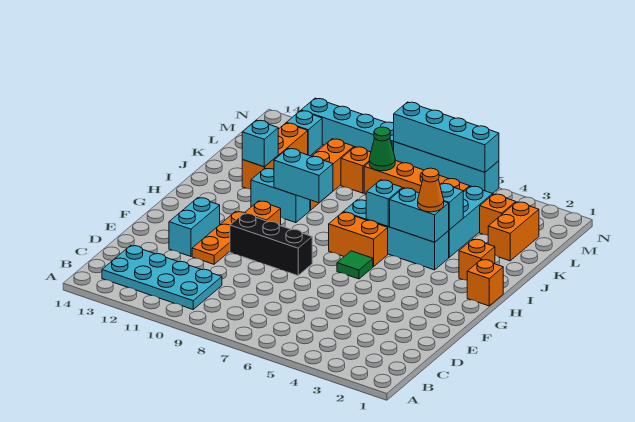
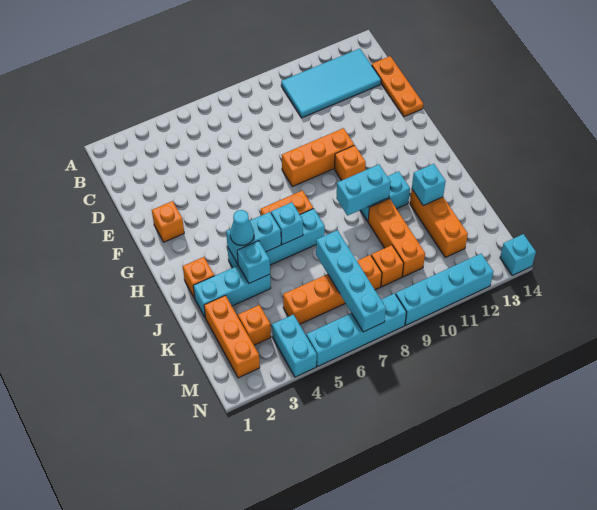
cyan plate B10:C13 level 1 -> cyan tile B10:C13 level 1
orange plate E11:G11 level 1 -> orange plate C14:E14 level 1
cyan brick E12:F12 level 1 -> cyan brick M4:N4 level 1
black brick F8:F10 level 1 -> orange brick F8:F10 level 1
green tile G6 level 1 -> none
orange brick H1 level 1 -> orange brick F2 level 1
orange cone I4 level 3 -> cyan cone I4 level 3
cyan brick J4:L4 level 1 -> cyan brick J2:J4 level 1
orange brick K2:L2 level 1 -> orange brick K2:M2 level 1
green cone L8 level 2 -> none
cyan brick M12 level 1 -> cyan brick N14 level 1
cyan brick N5:N8 level 2 -> cyan brick K7:N7 level 2

